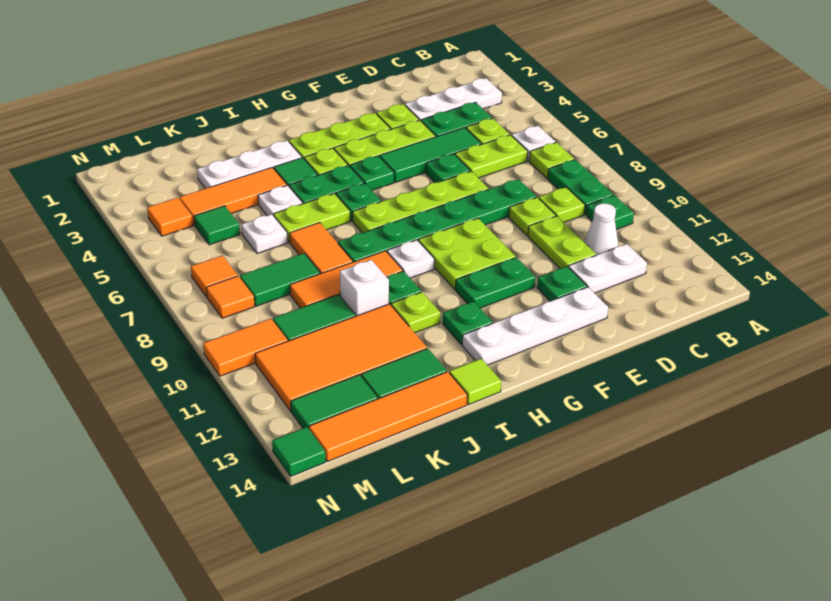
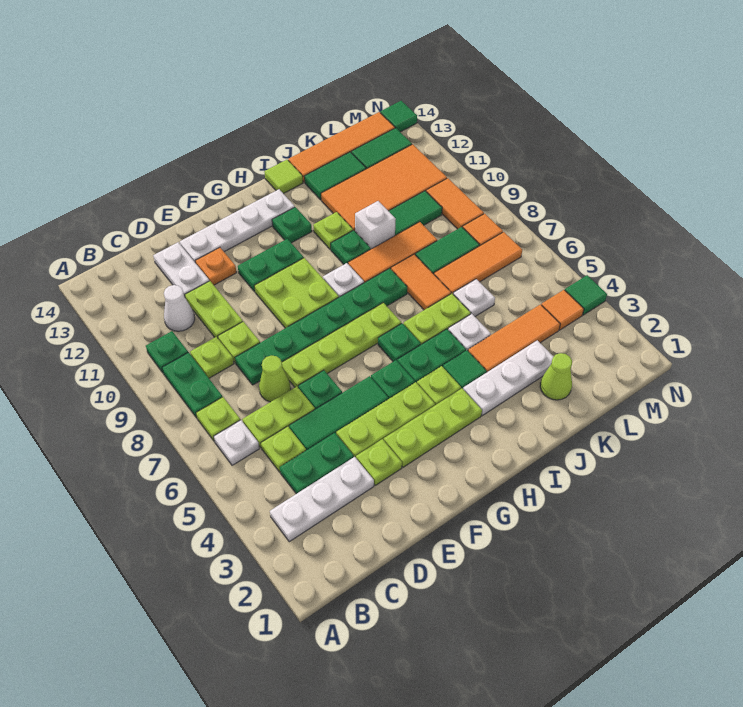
white plate C12:D12 level 1 -> white plate D12:D13 level 1
none -> lime cone D7 level 1
green plate E12 level 1 -> orange plate E12 level 1
none -> lime cone K2 level 1
green tile L5 level 1 -> green tile N4 level 1
orange tile M7 level 1 -> orange tile K7:M7 level 1
orange tile M10:N10 level 1 -> orange tile M9:M10 level 1

